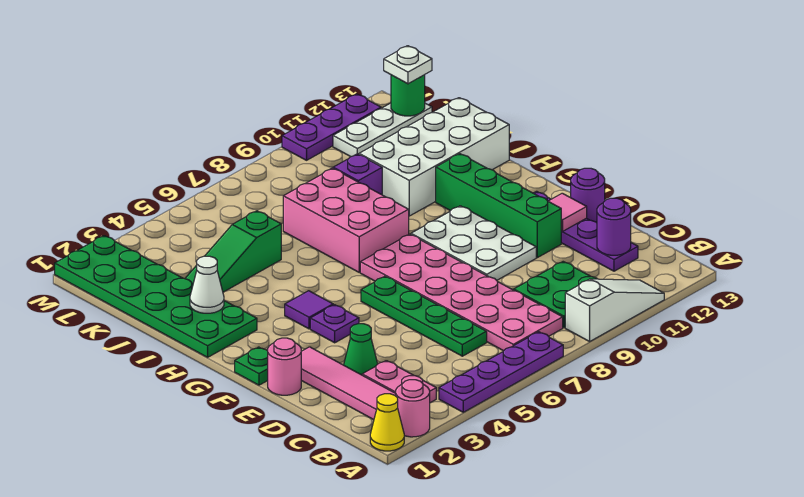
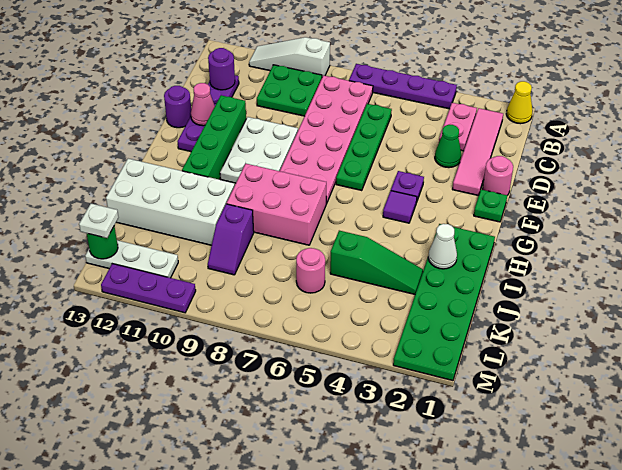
pink round brick A2 level 1 -> pink round brick K6 level 1
pink tile E12 level 2 -> pink cone E12 level 2
pink brick H7:J8 level 1 -> pink brick H7:I9 level 1

